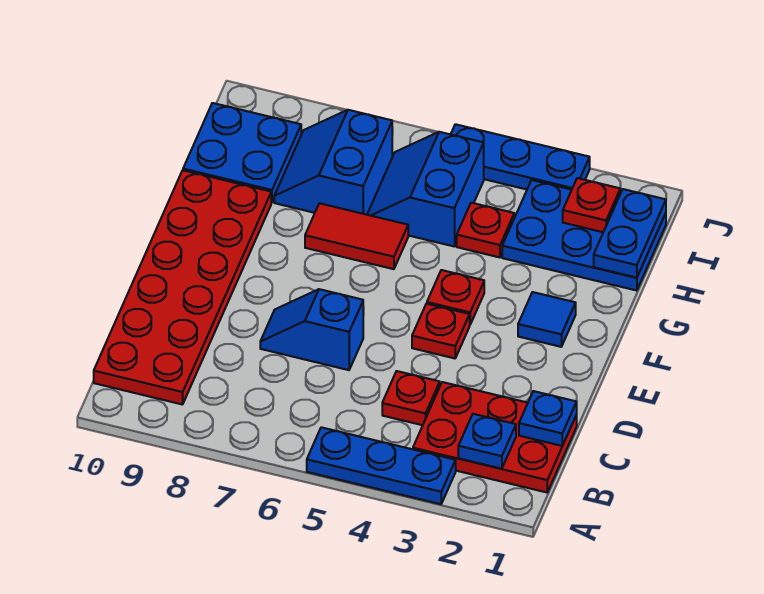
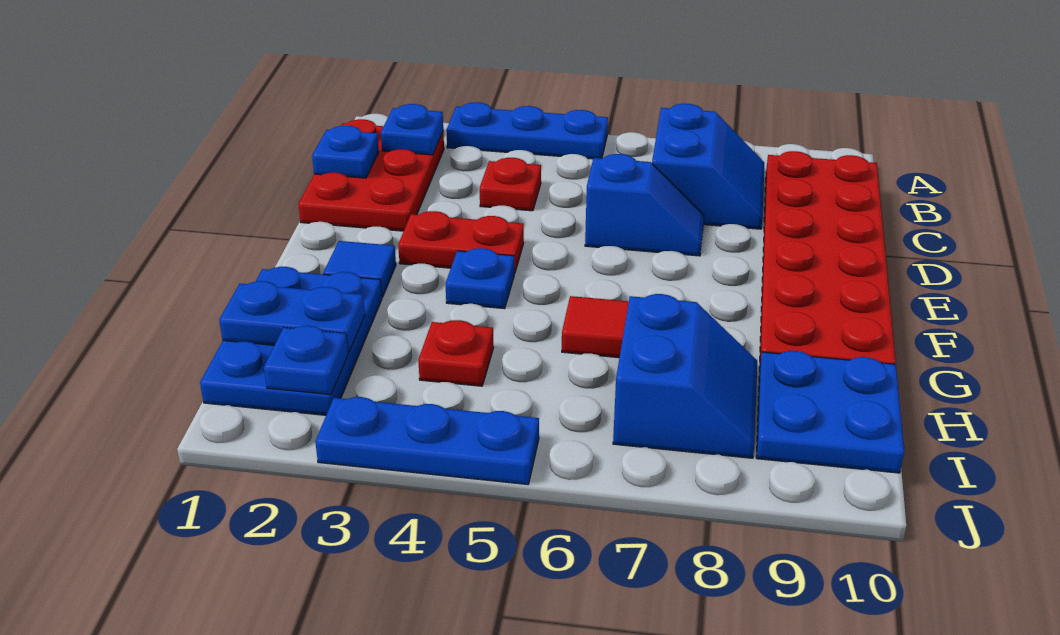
red plate B1:C3 level 1 -> red plate B1:D2 level 1
red plate E4 level 1 -> red plate E3:E4 level 1
red plate F4 level 1 -> blue plate F4 level 1
blue plate H1:I3 level 1 -> blue plate G1:I2 level 1
blue plate H1:I1 level 2 -> blue plate H1:H2 level 2
blue slope H5:I6 level 1 top 5 -> blue slope B7:C8 level 1 top 7
red plate I2 level 2 -> blue plate I2 level 2

